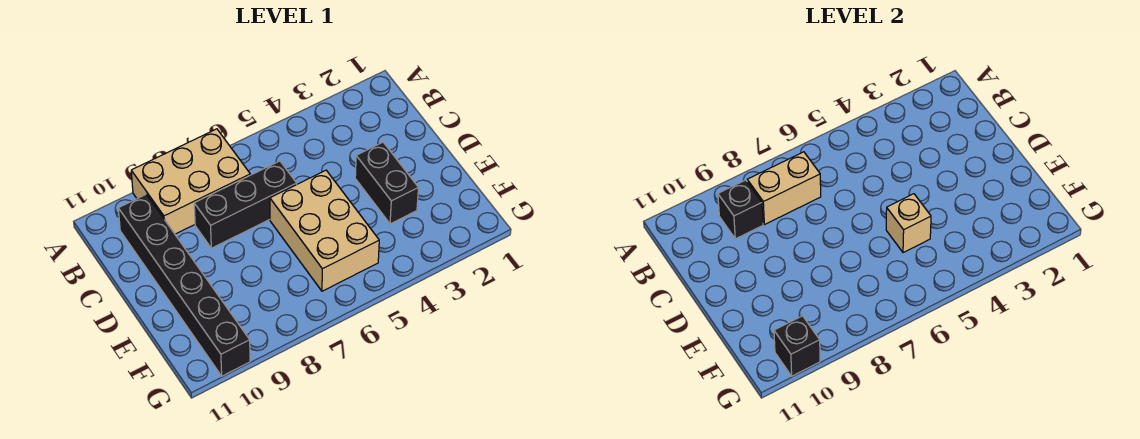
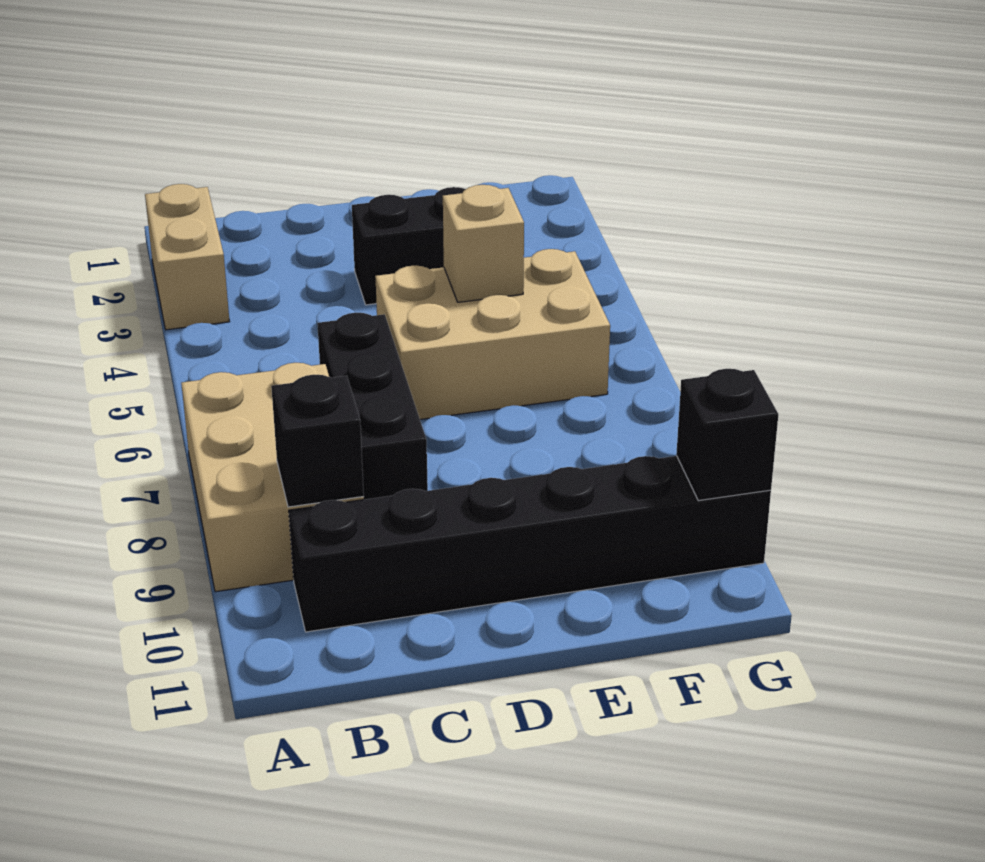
tan brick B7:B8 level 2 -> tan brick A2:A3 level 1

